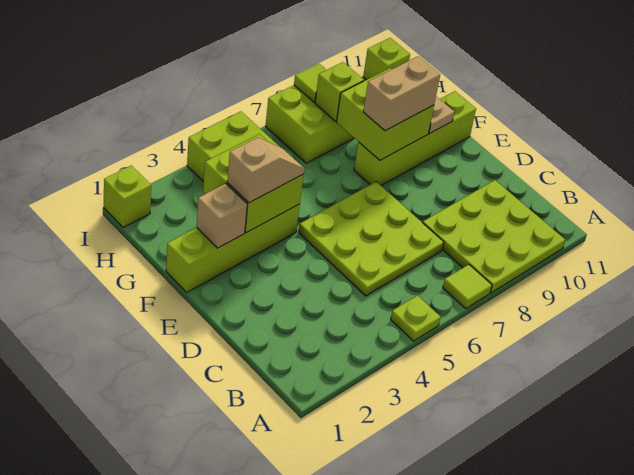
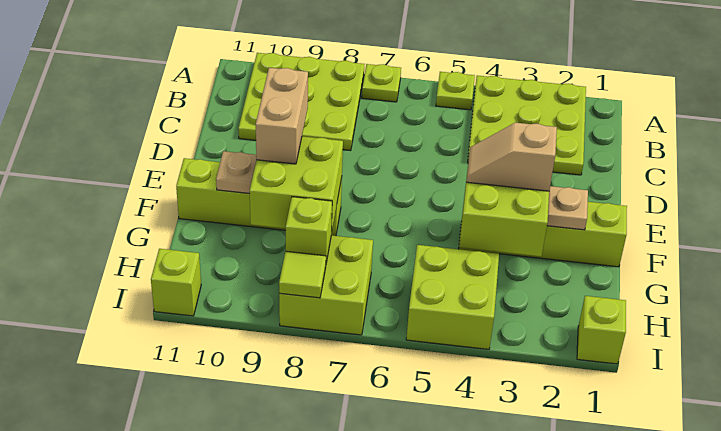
lime tile A7 level 1 -> lime plate A7 level 1
lime plate C5:E7 level 1 -> lime plate A2:C4 level 1
tan brick F2 level 2 -> tan plate F2 level 2
tan brick F8:F9 level 3 -> tan brick E9:F9 level 3

